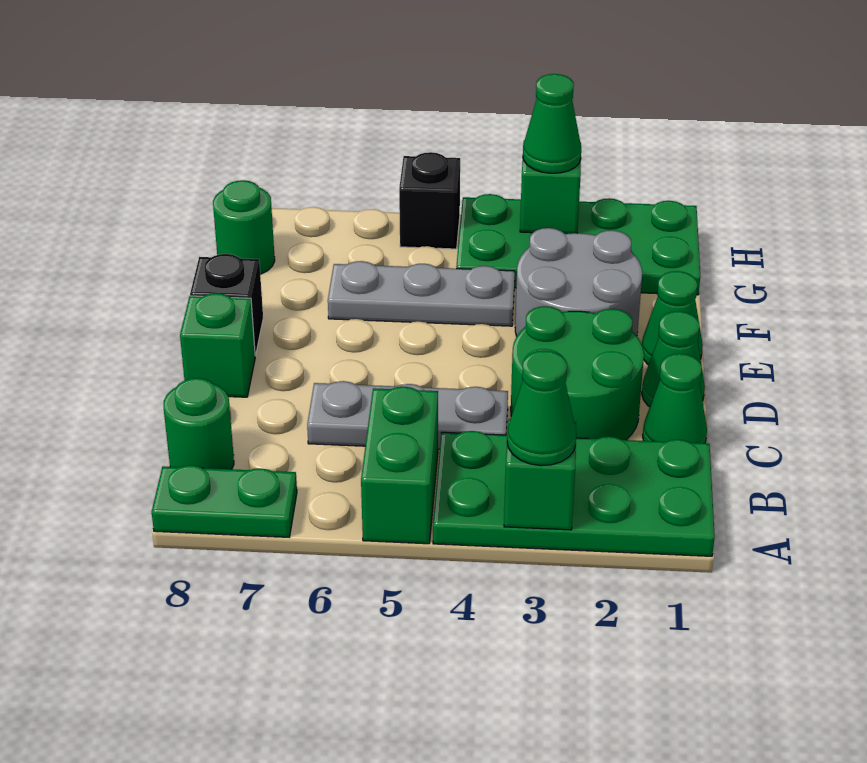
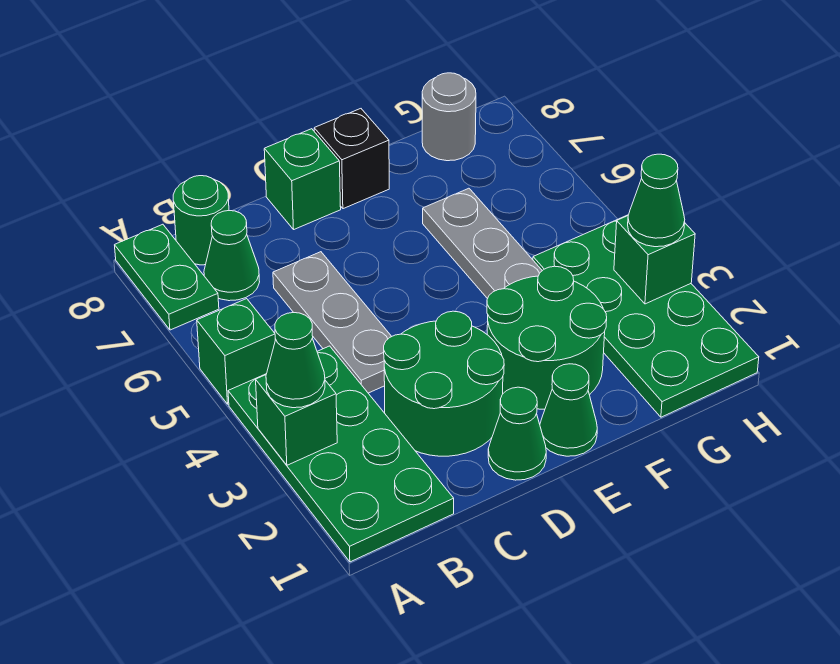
green brick A5:B5 level 1 -> green brick A5 level 1
green cone C1 level 1 -> green cone B7 level 1
grey round brick E2:F3 level 1 -> green round brick E2:F3 level 1
green round brick G8 level 1 -> grey round brick G8 level 1
black brick H5 level 1 -> none

